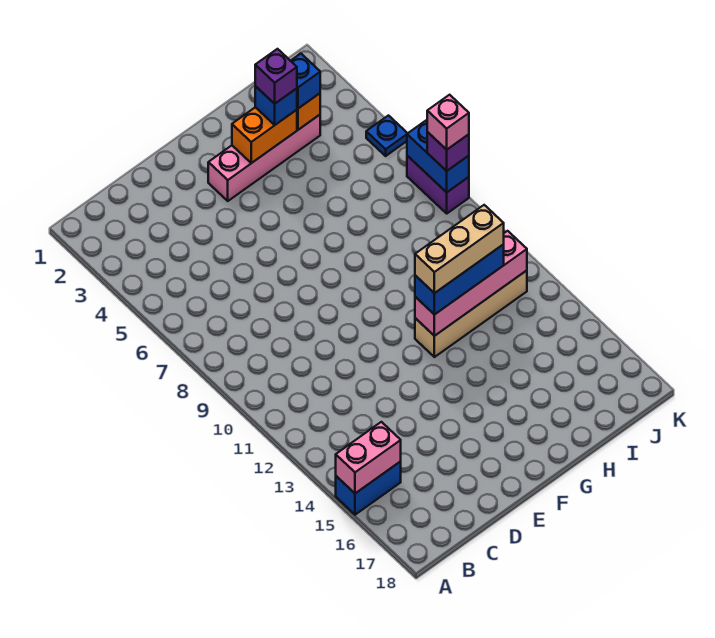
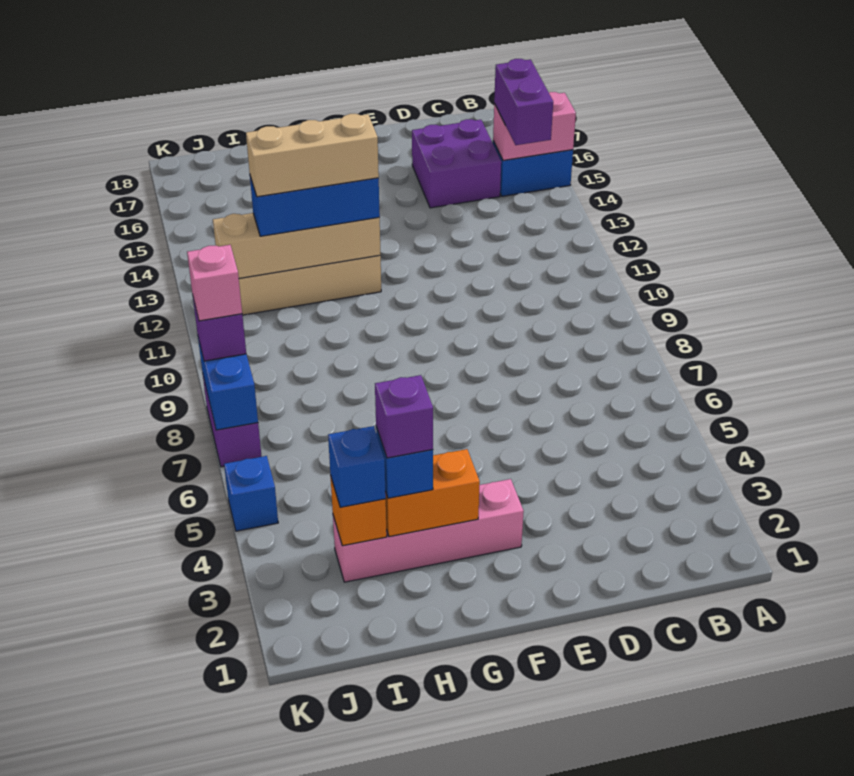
none -> purple brick B14:B15 level 3
none -> purple brick C15:D16 level 1
pink brick G12:J12 level 2 -> tan brick G12:J12 level 2
blue plate K5 level 1 -> blue brick K5 level 1

